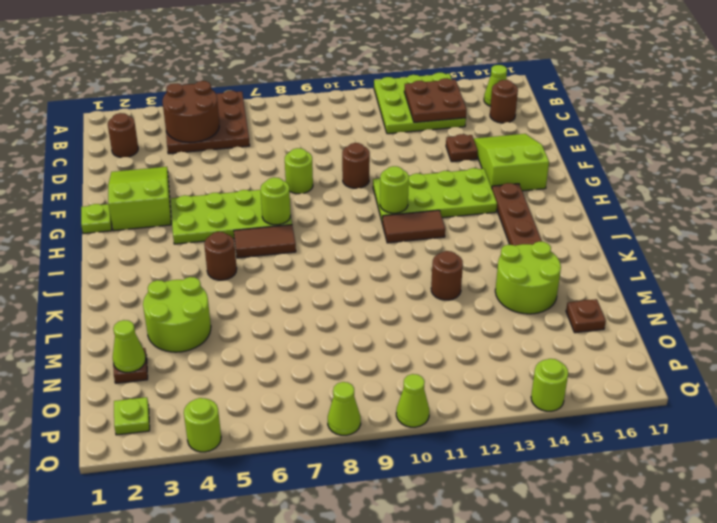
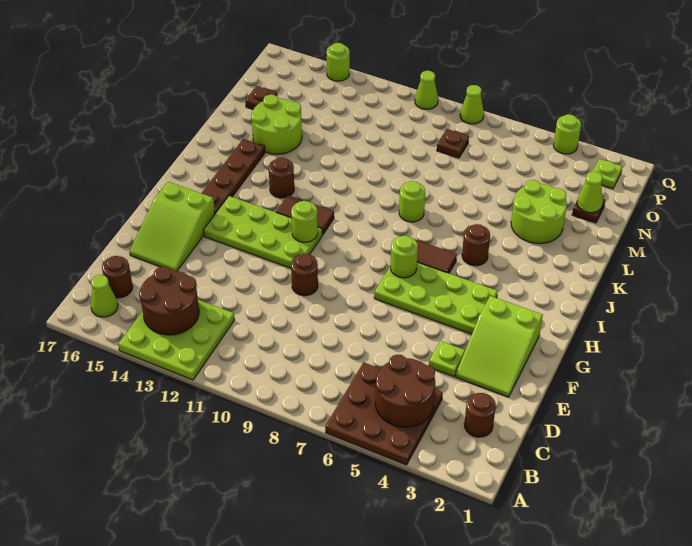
brown plate B13:C14 level 2 -> brown round brick B13:C14 level 2
brown plate E14 level 1 -> brown plate O8 level 1
lime round brick F8 level 1 -> lime round brick K8 level 1
lime plate G1 level 1 -> lime plate E4 level 1
brown round brick L12 level 1 -> brown round brick J13 level 1

